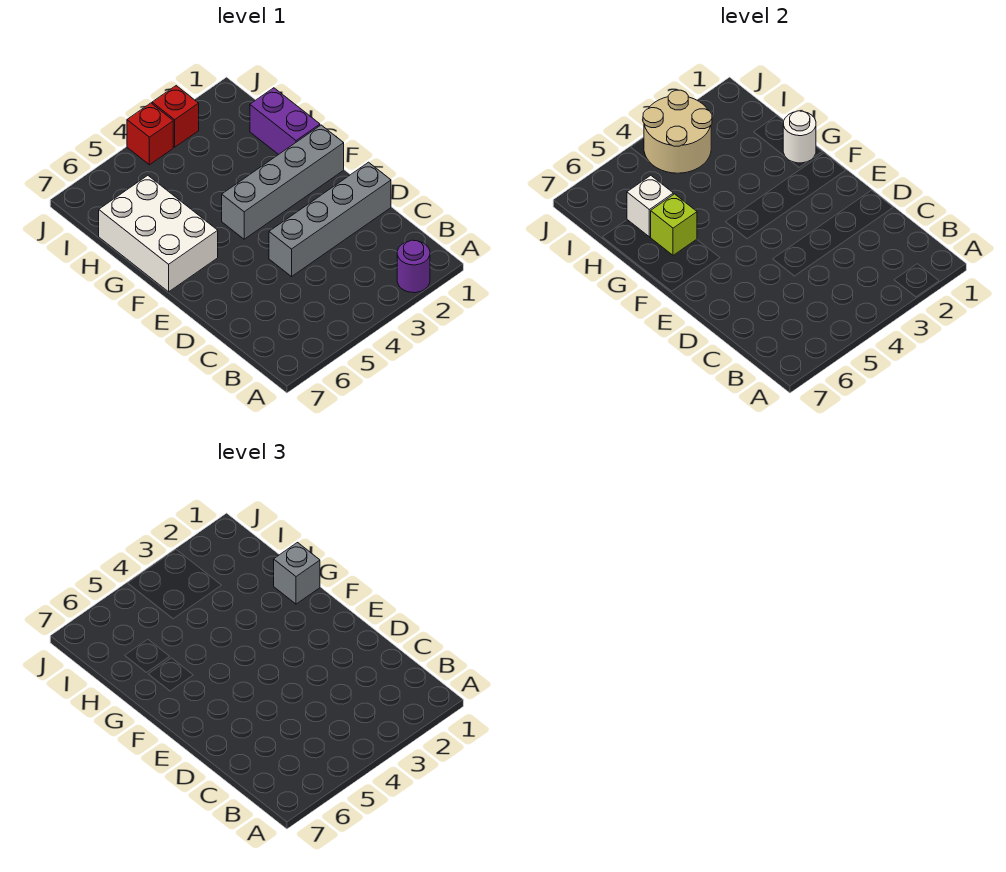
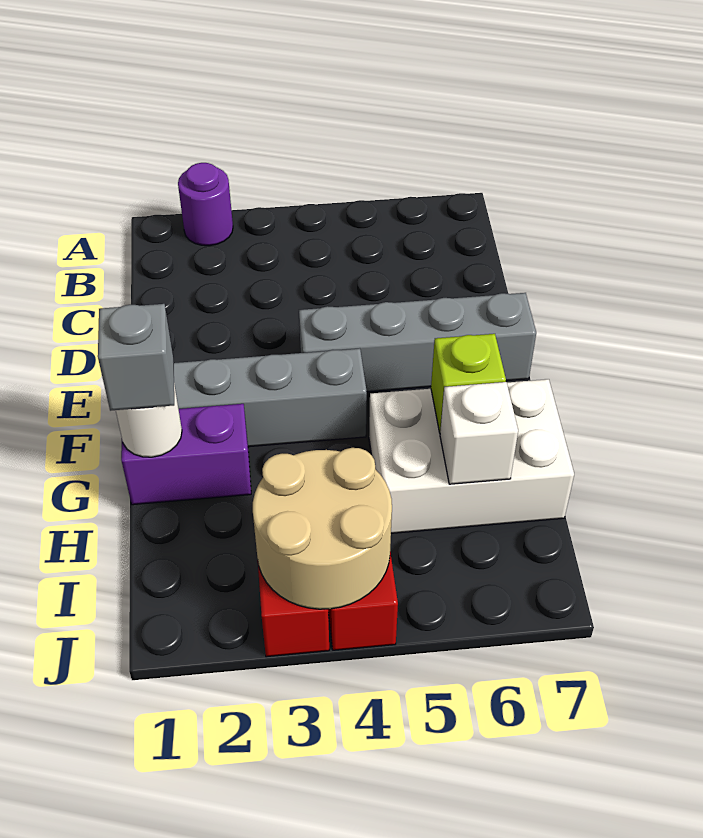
grey brick D1:D4 level 1 -> grey brick E4:E7 level 1
white brick F6:H7 level 1 -> white brick G5:H7 level 1
purple brick G1:H1 level 1 -> purple brick G1:G2 level 1

